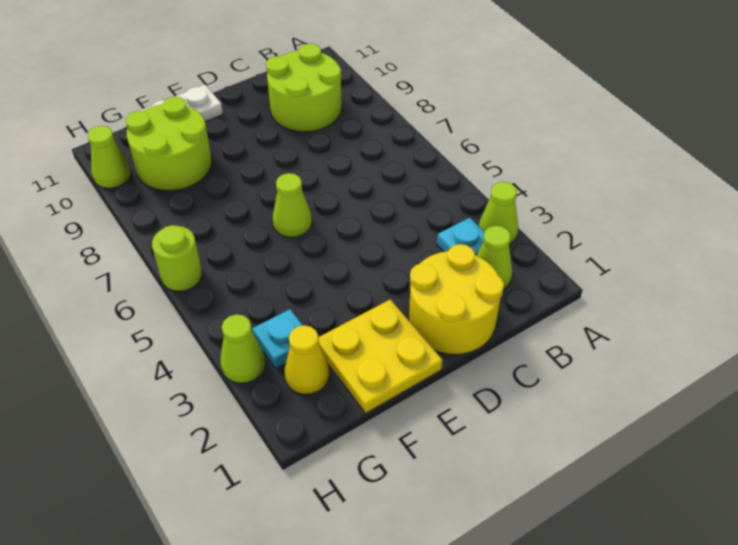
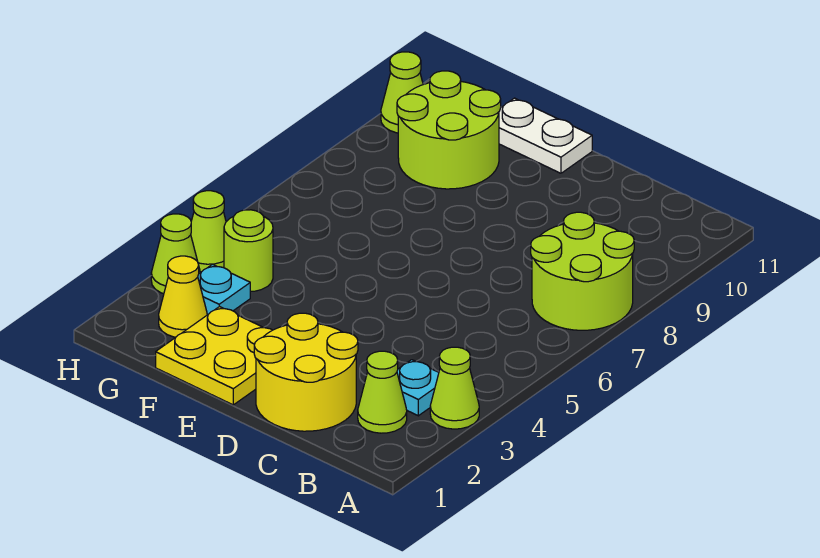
lime round brick B9:C10 level 1 -> lime round brick A7:B8 level 1
lime cone E6 level 1 -> lime cone H4 level 1
lime round brick H6 level 1 -> lime round brick G4 level 1

